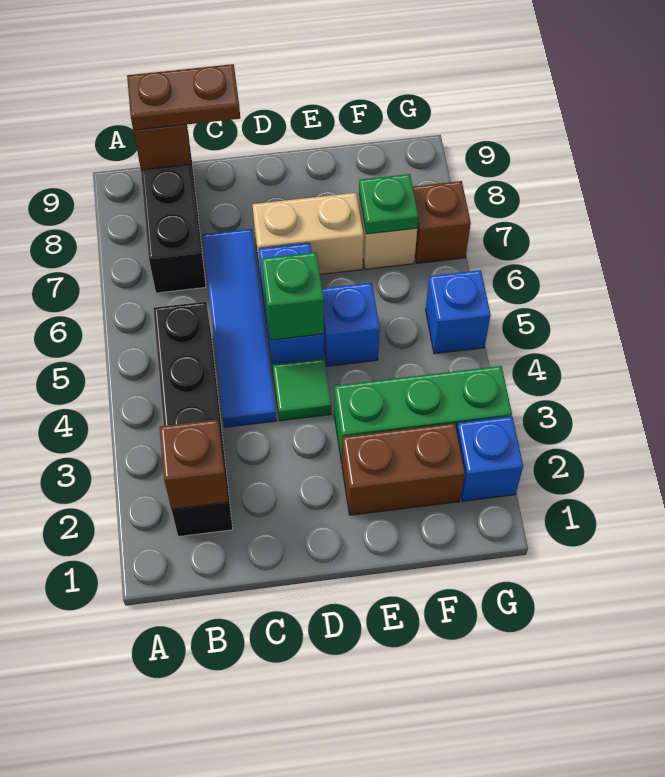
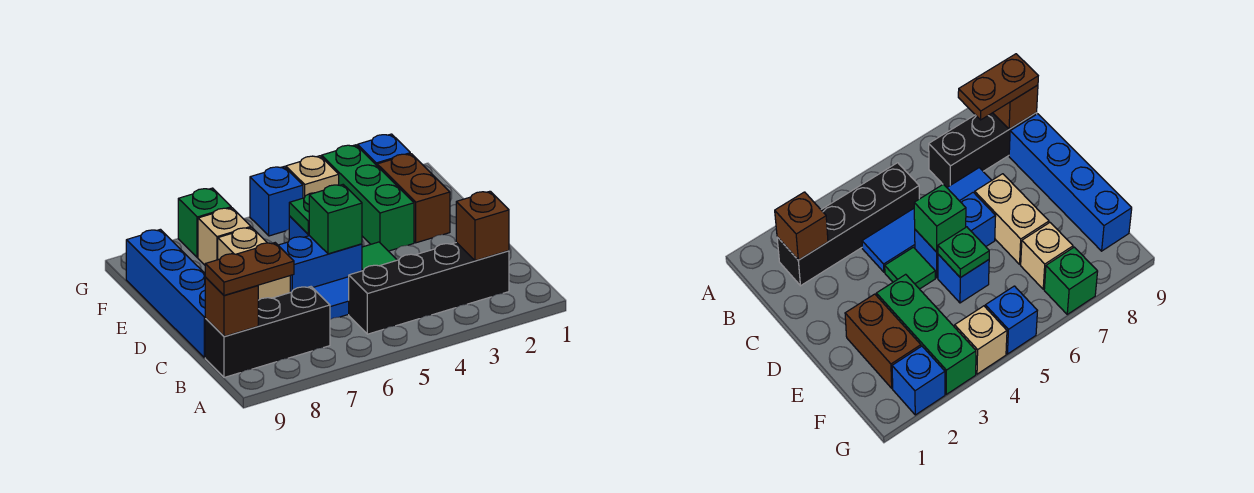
brown plate B9:C9 level 3 -> brown plate B8:B9 level 3
none -> blue brick C9:F9 level 1
green plate F7 level 2 -> green plate E5 level 2
none -> tan brick G4 level 1
brown brick G7 level 1 -> green brick G7 level 1

